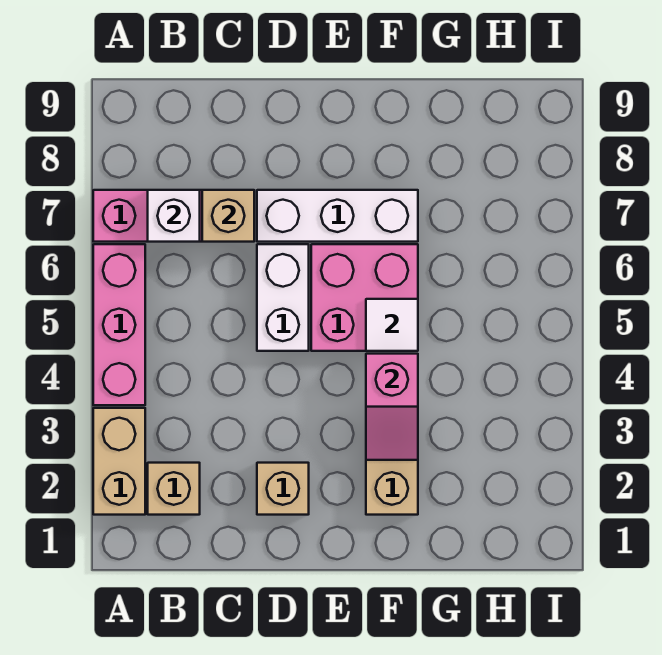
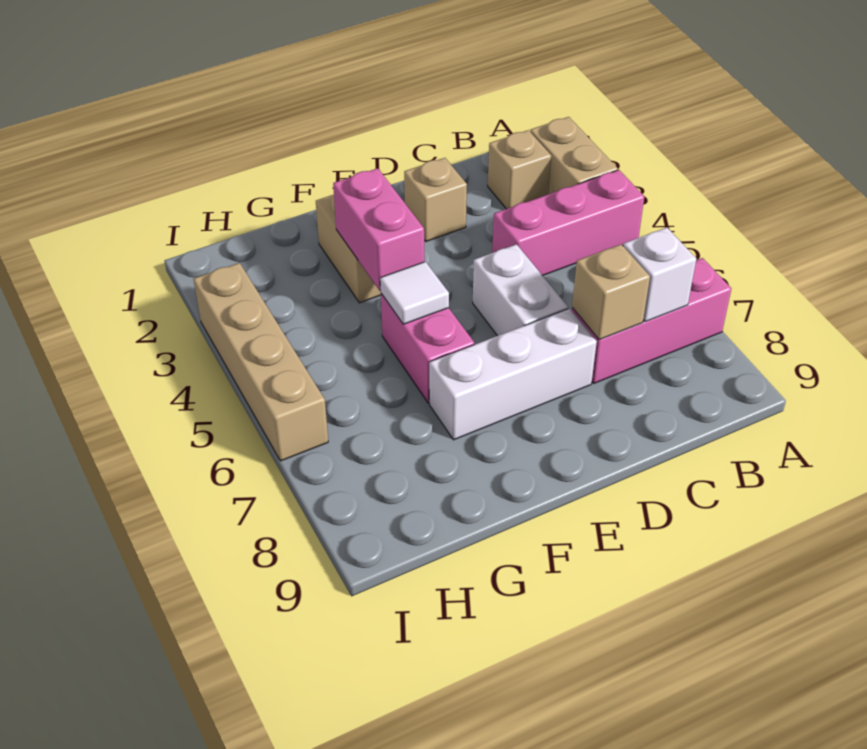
pink brick A4:A6 level 1 -> pink brick A4:C4 level 1
pink brick E5:F6 level 1 -> pink brick F5:F6 level 1
pink slope F3:F4 level 2 top 4 -> pink brick F3:F4 level 2
none -> tan brick I3:I6 level 1

